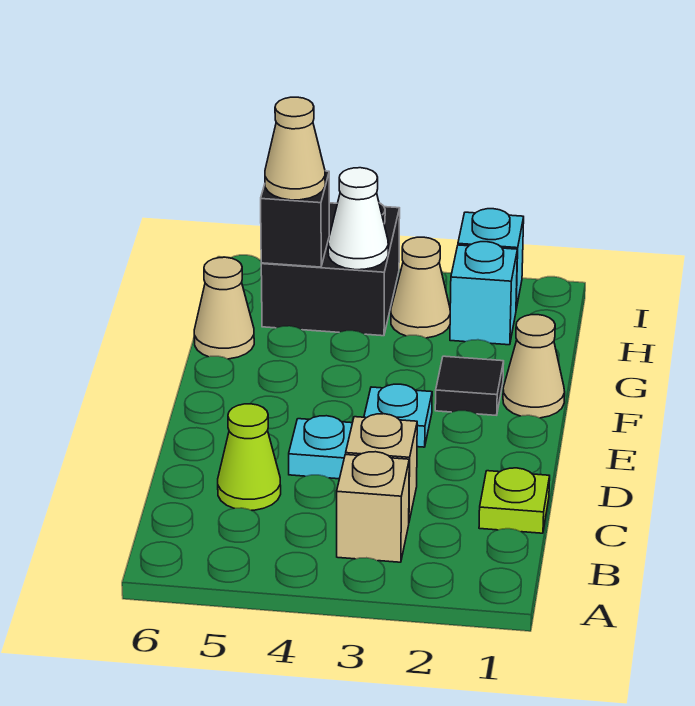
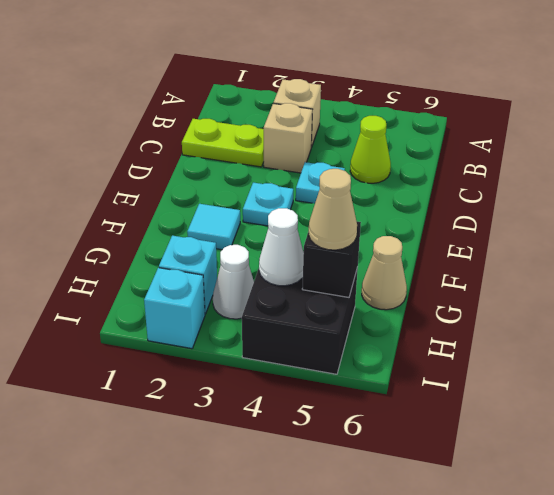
lime plate C1 level 1 -> lime plate C1:C2 level 1
tan cone F1 level 1 -> none
black tile F2 level 1 -> cyan tile F2 level 1
tan cone H3 level 1 -> white cone H3 level 1

